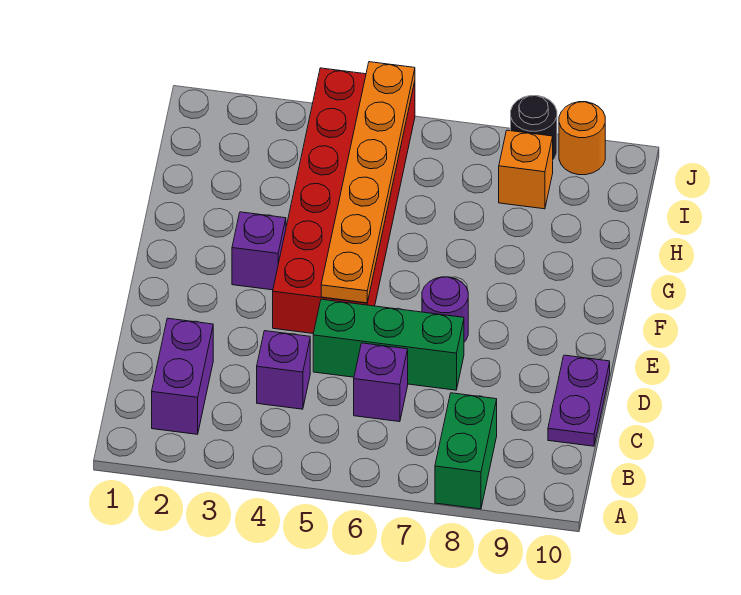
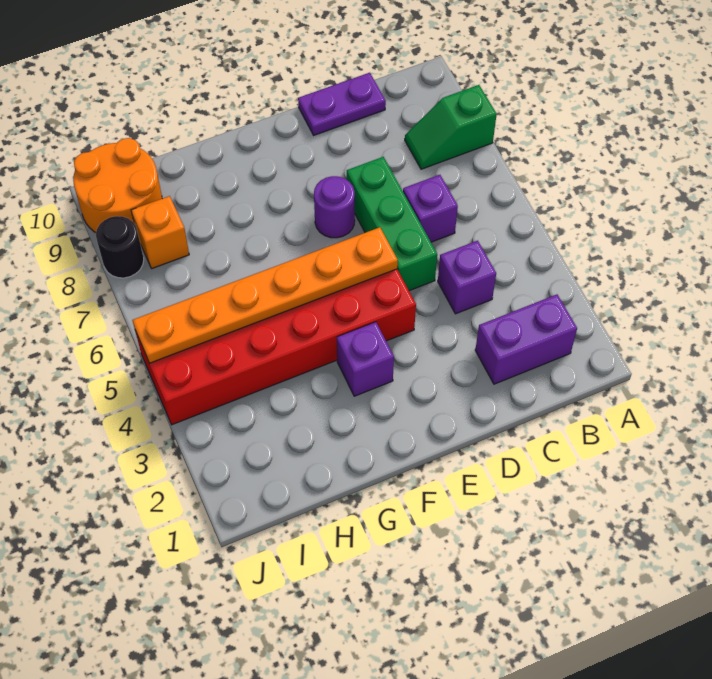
green brick A8:B8 level 1 -> green slope A8:B8 level 1 top A
orange round brick J9 level 1 -> orange round brick I9:J10 level 1

